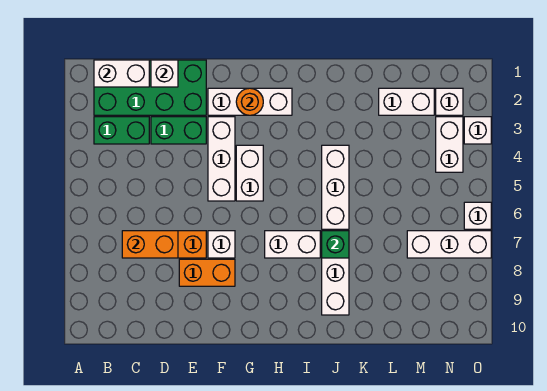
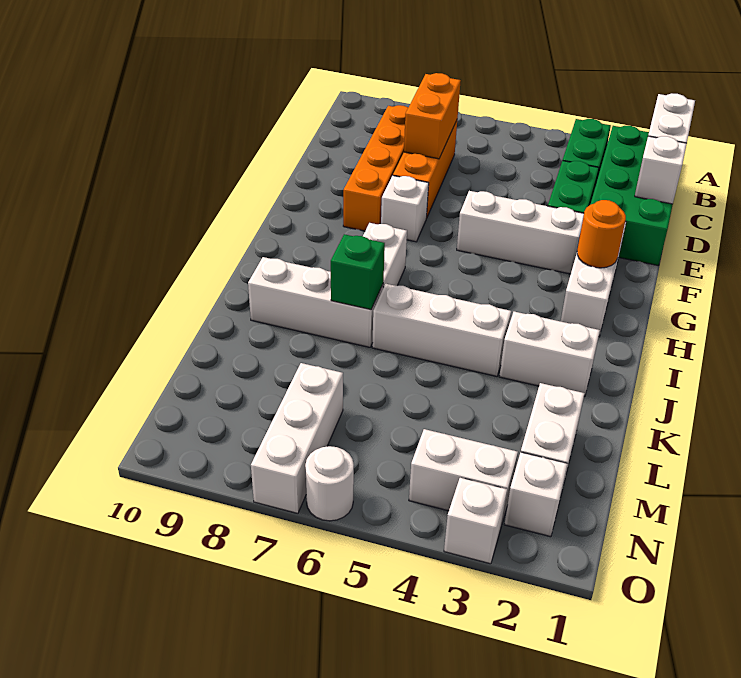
orange brick E8:F8 level 1 -> orange brick C8:F8 level 1
white brick G4:G5 level 1 -> white brick J2:J3 level 1
white brick O6 level 1 -> white round brick O6 level 1

